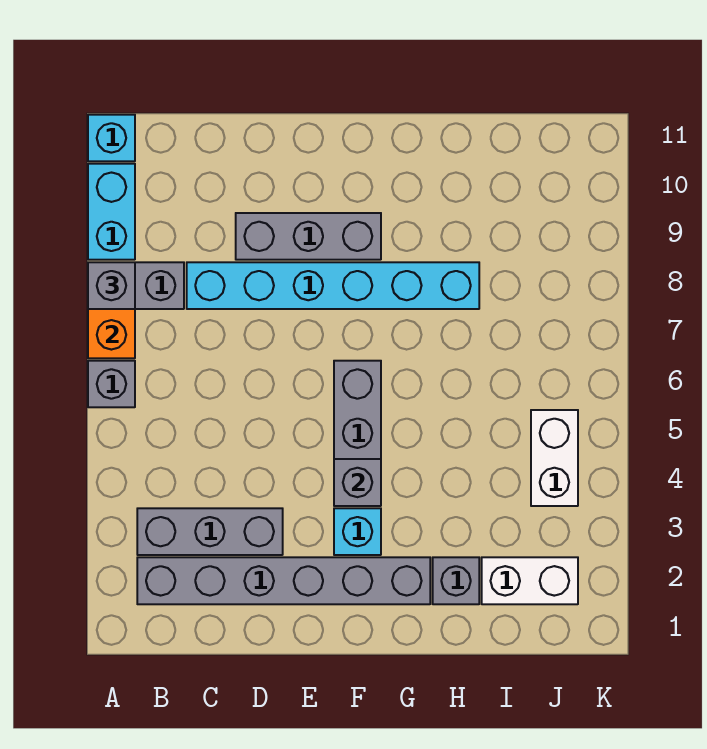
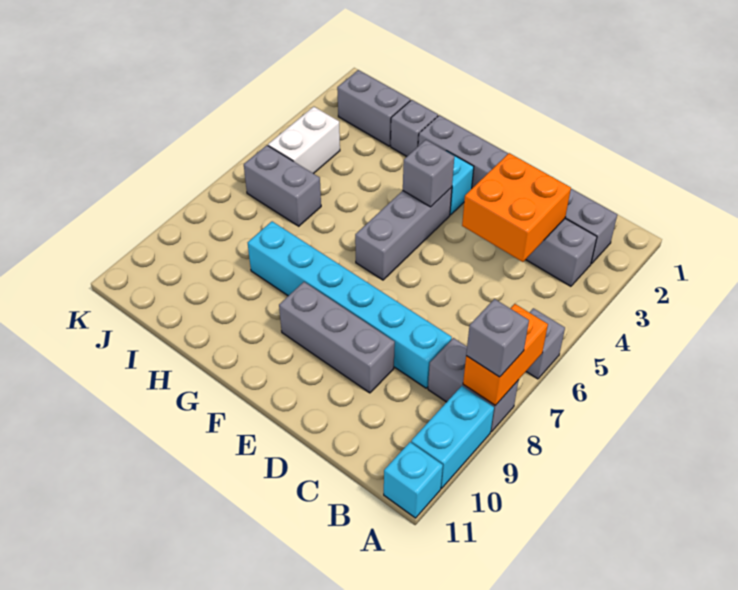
none -> orange brick C3:D4 level 2
white brick I2:J2 level 1 -> grey brick I2:J2 level 1
none -> grey brick I6:J6 level 1

